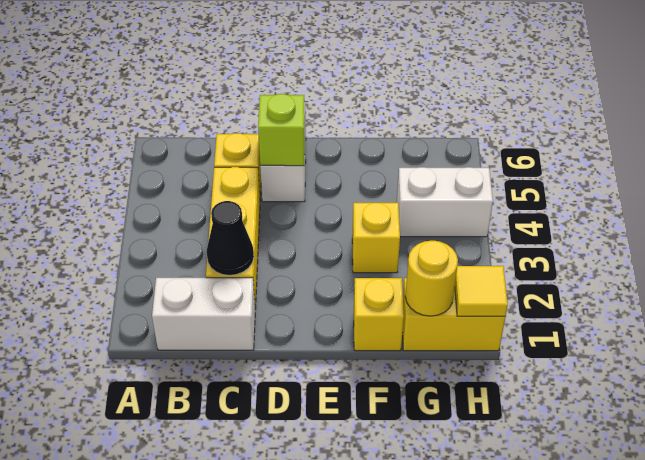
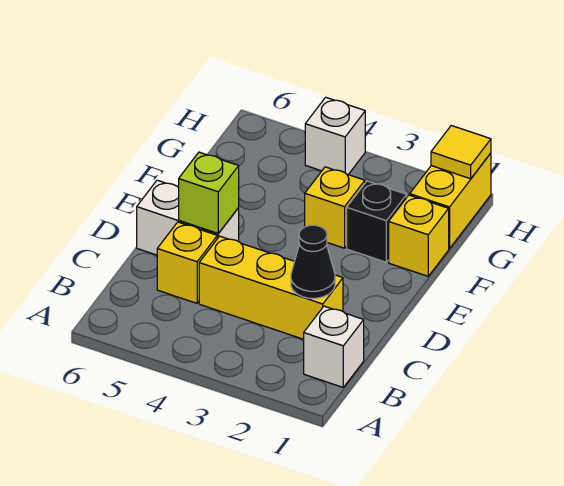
white brick B1:C1 level 1 -> white brick B1 level 1
none -> black brick F2 level 1
yellow round brick G1 level 2 -> none
white brick G4:H4 level 1 -> white brick H4 level 1

